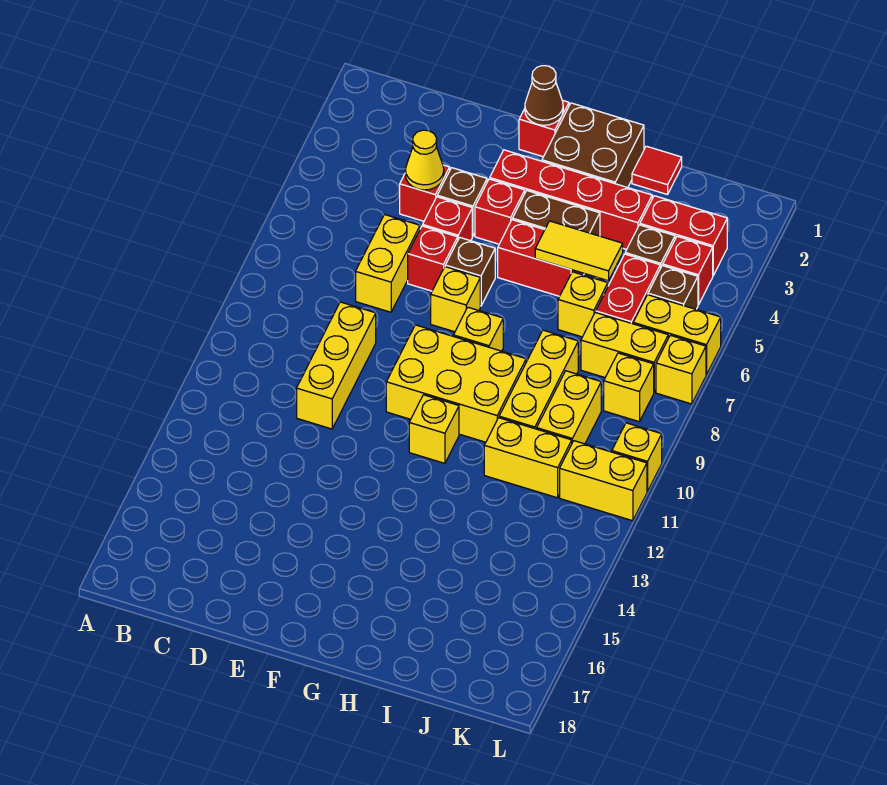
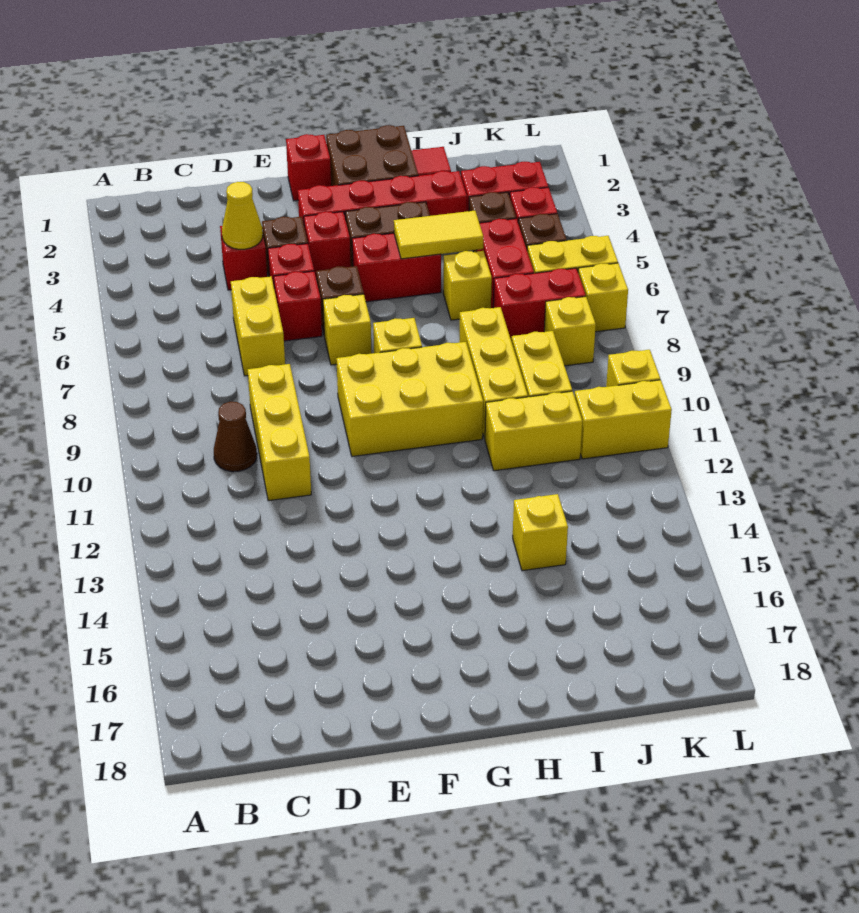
brown cone F1 level 2 -> brown cone C10 level 1
yellow brick G11 level 1 -> yellow brick I14 level 1
yellow brick J7:K7 level 1 -> red brick J7:K7 level 1

